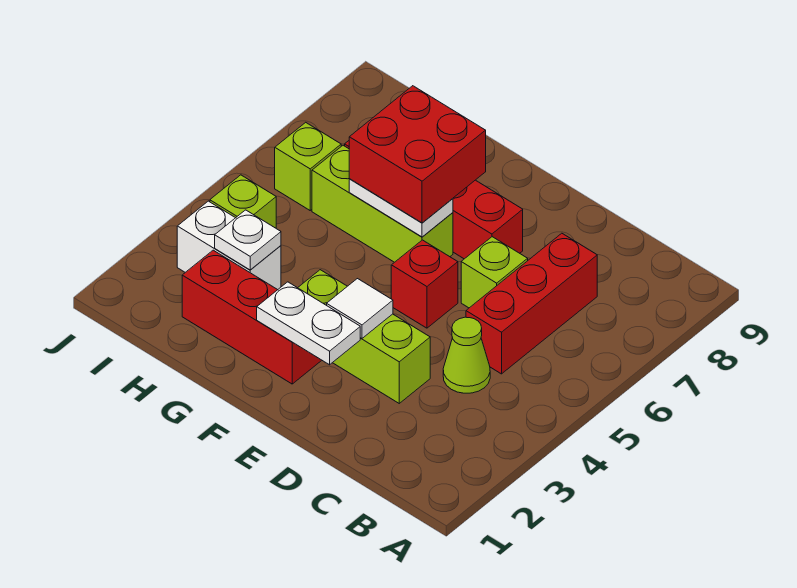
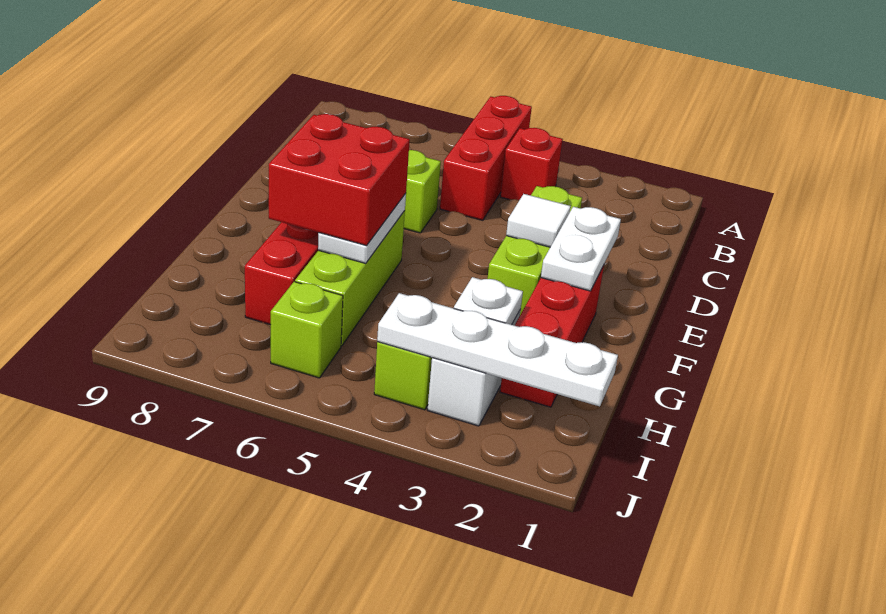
lime cone C4 level 1 -> none
red brick C5:C7 level 1 -> red brick A5:C5 level 1
red brick E5 level 1 -> red brick B4 level 1
none -> white plate I1:I4 level 2

